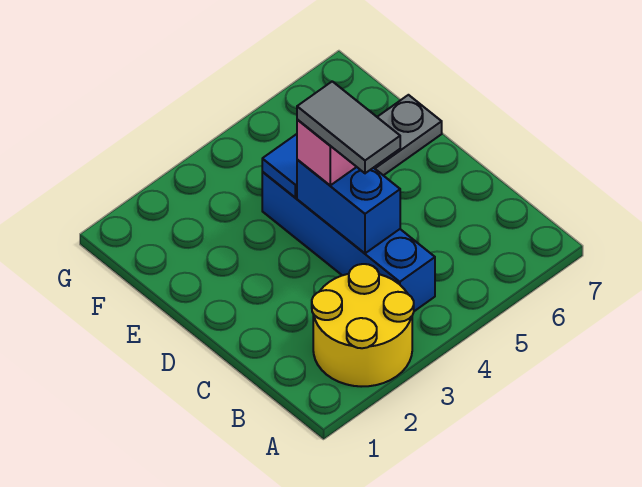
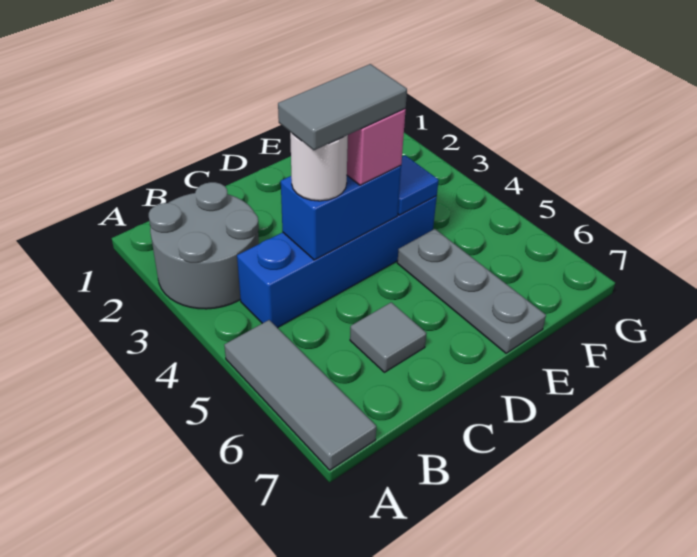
yellow round brick A2:B3 level 1 -> grey round brick A2:B3 level 1
none -> grey tile A5:A7 level 1
none -> white round brick C4 level 3
none -> grey tile C6 level 1

